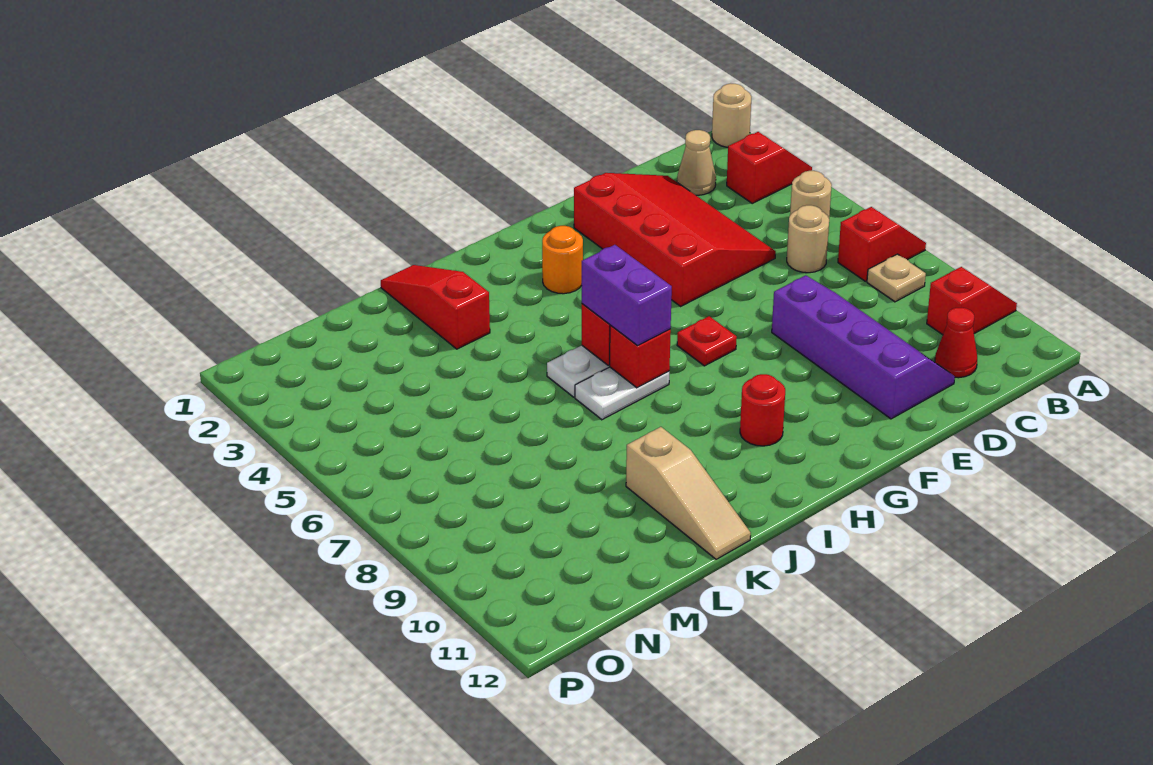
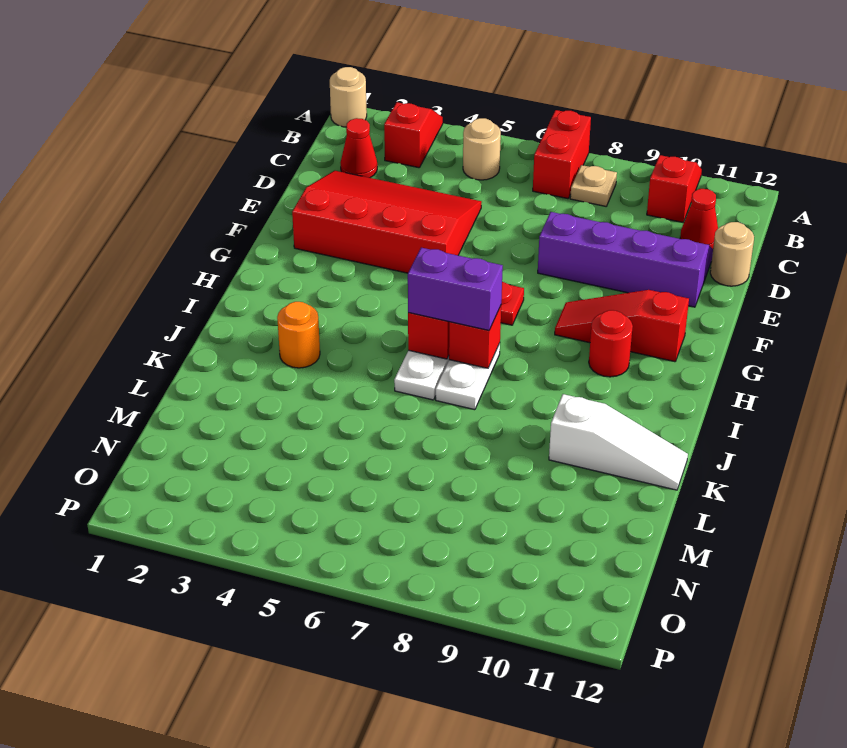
red slope A7:B7 level 1 top B -> red brick A7:B7 level 1
tan cone C2 level 1 -> red cone C2 level 1
tan round brick C6 level 1 -> tan round brick D12 level 1
orange round brick H3 level 1 -> orange round brick J3 level 1
red slope K1:K3 level 1 top 3 -> red slope G9:G11 level 1 top 11
tan slope K10:K12 level 1 top 10 -> white slope K10:K12 level 1 top 10

